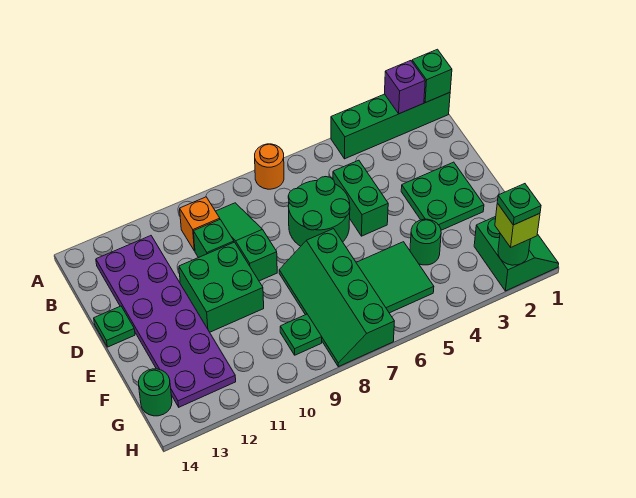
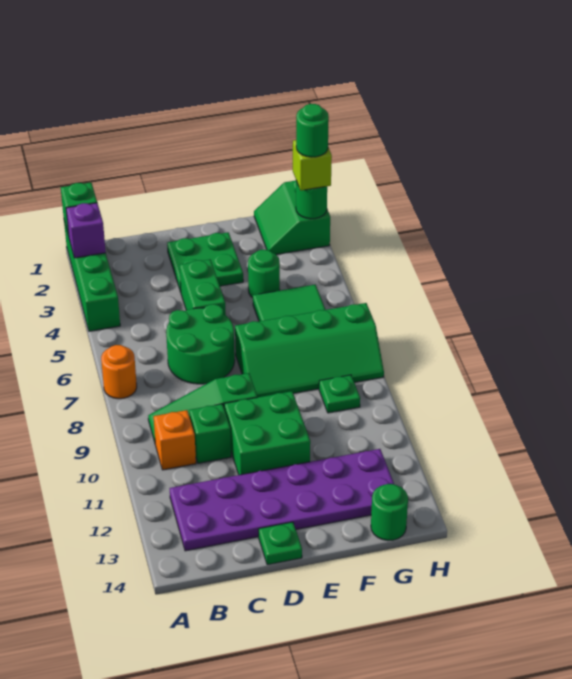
green brick C5:D5 level 1 -> green brick D4:D5 level 1
green slope G1:H2 level 1 top 2 -> green slope G1:H2 level 1 top H
green plate H2 level 4 -> green round brick H2 level 4

